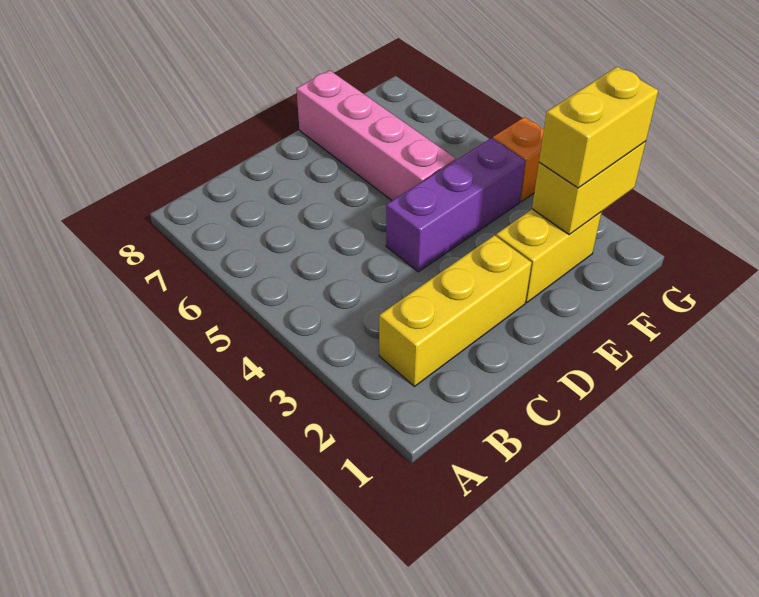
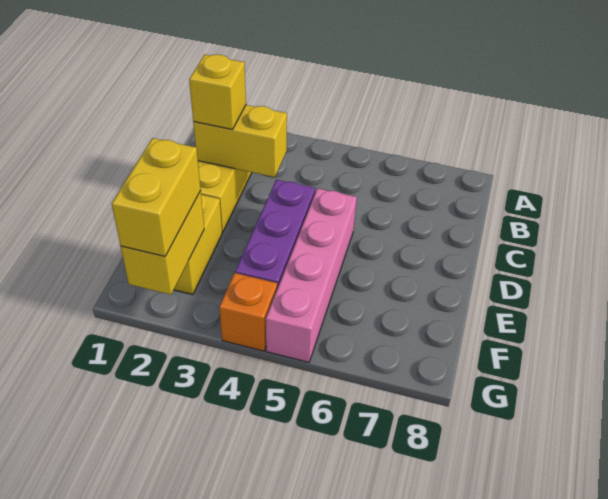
none -> yellow brick C2:C3 level 2
none -> yellow brick C2 level 3
pink brick E5:E8 level 1 -> pink brick D5:G5 level 1

